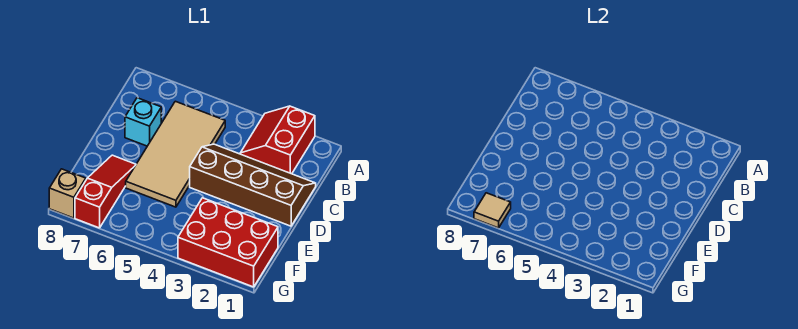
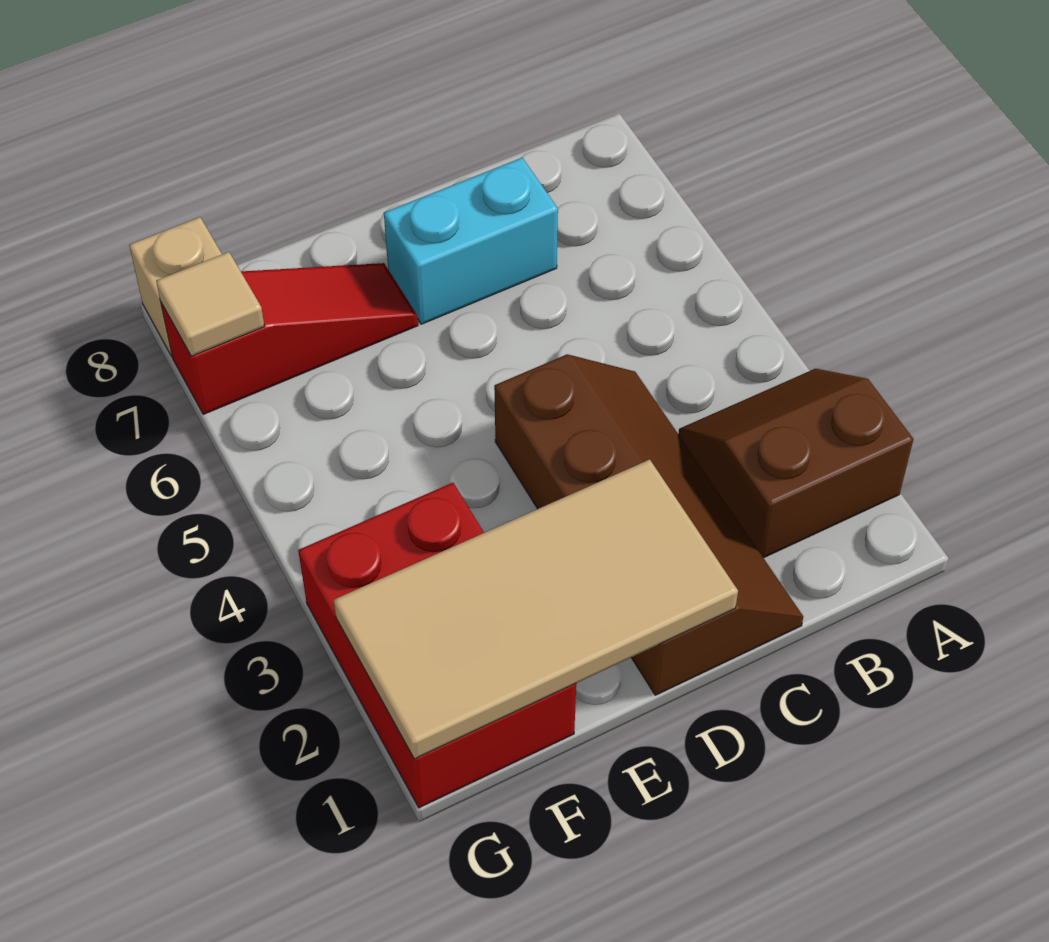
red slope A2:B3 level 1 top 2 -> brown slope A2:B3 level 1 top 2
tan tile B5:E6 level 1 -> tan tile D1:G2 level 2
cyan brick C7 level 1 -> cyan brick C7:D7 level 1

